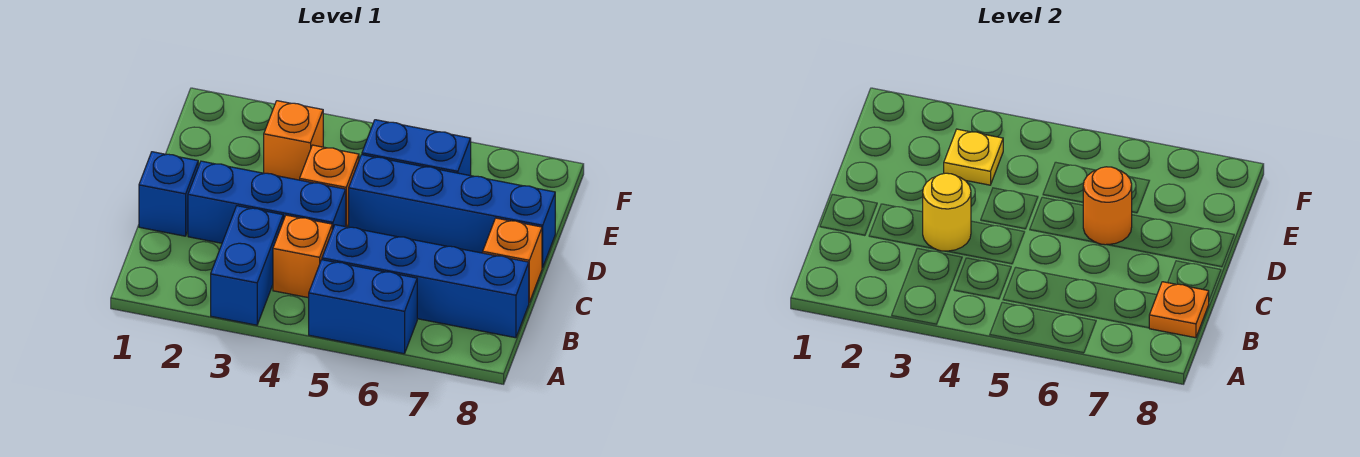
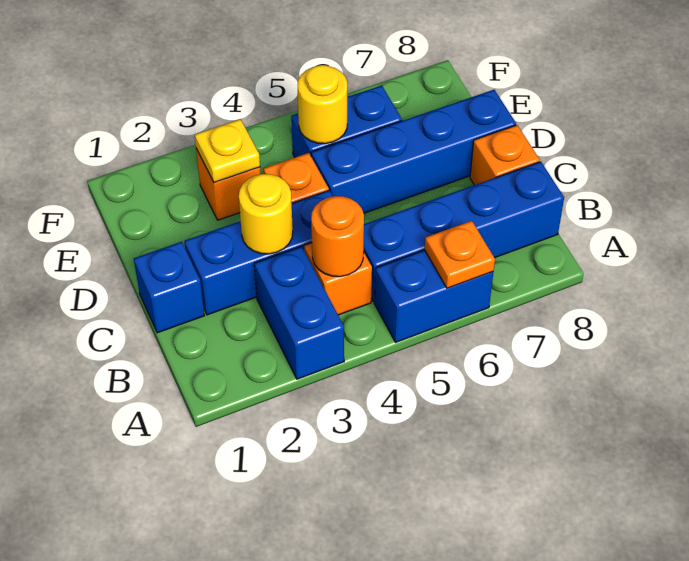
orange plate B8 level 2 -> orange plate A6 level 2
orange round brick D6 level 2 -> orange round brick B4 level 2
none -> yellow round brick E5 level 2

